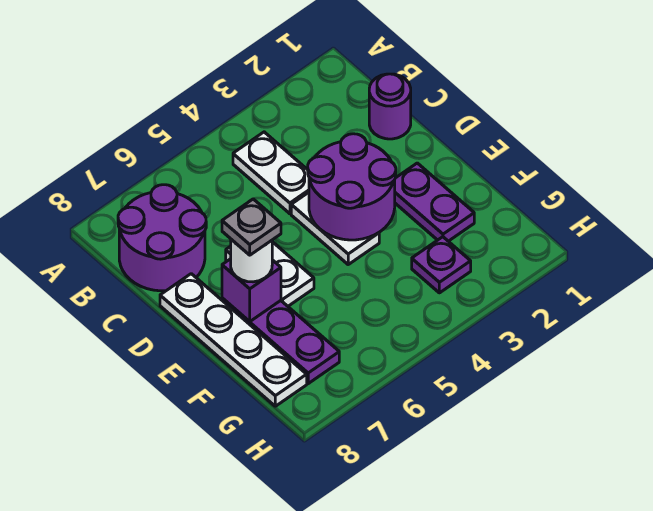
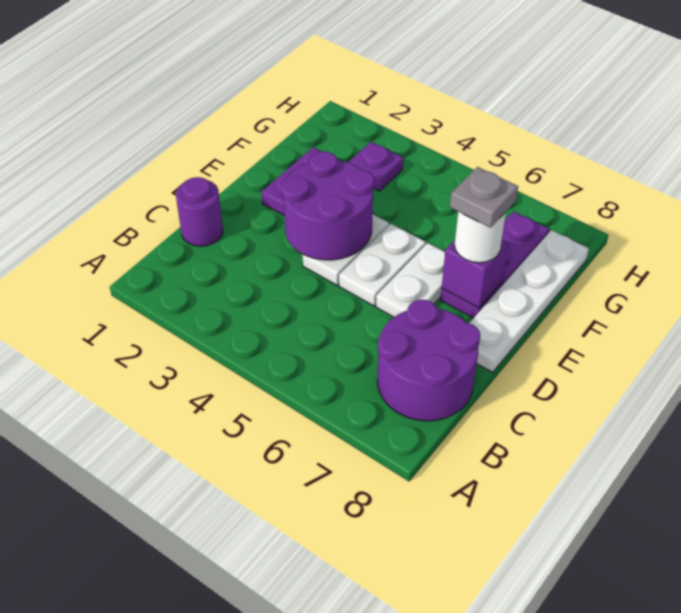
white plate B4:C4 level 1 -> white plate D5:E5 level 1

